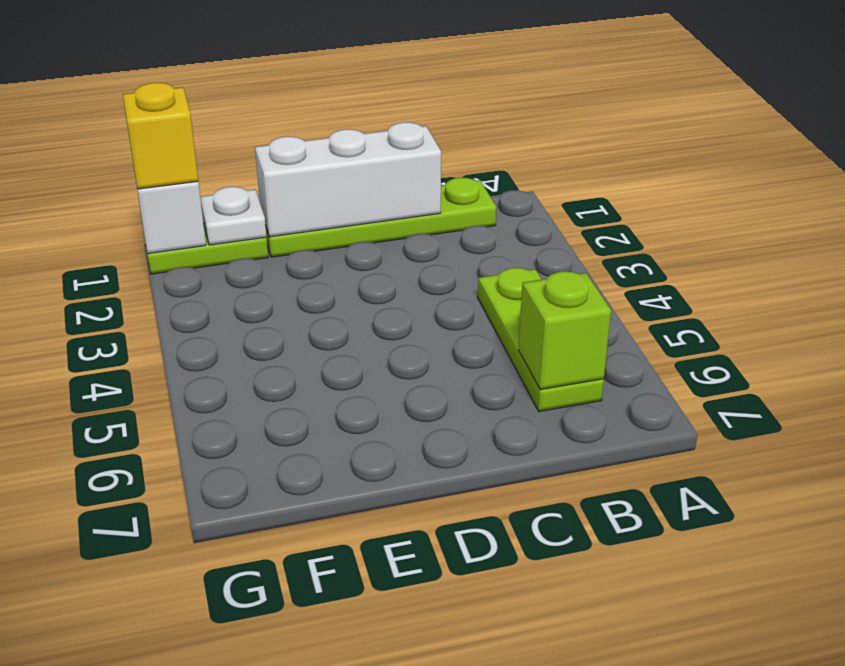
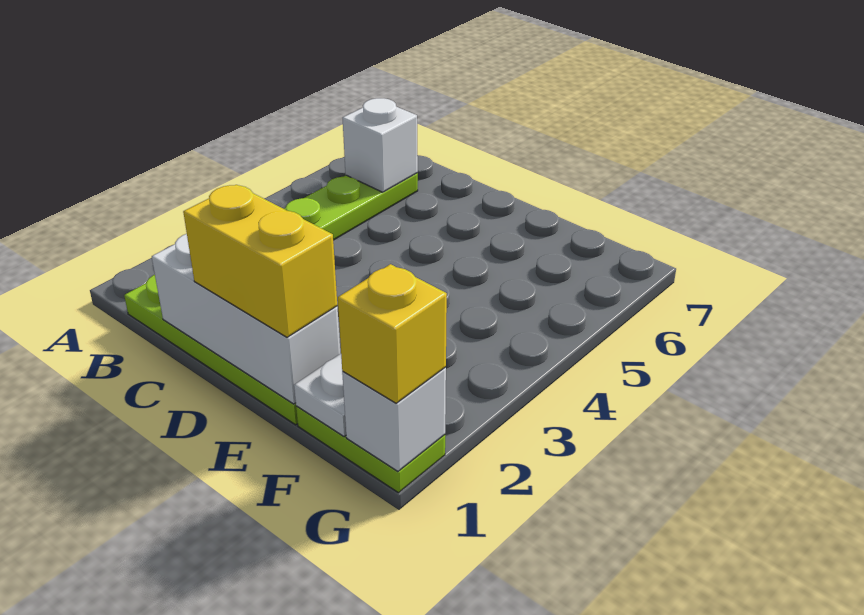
lime brick B6 level 2 -> white brick B6 level 2
none -> yellow brick D1:E1 level 3

